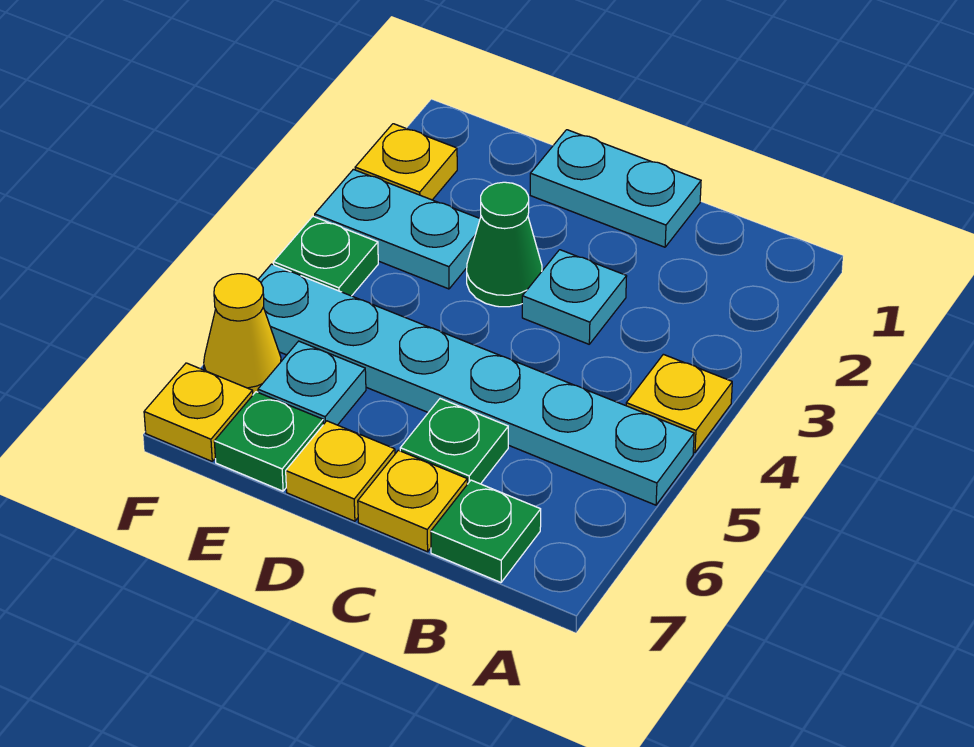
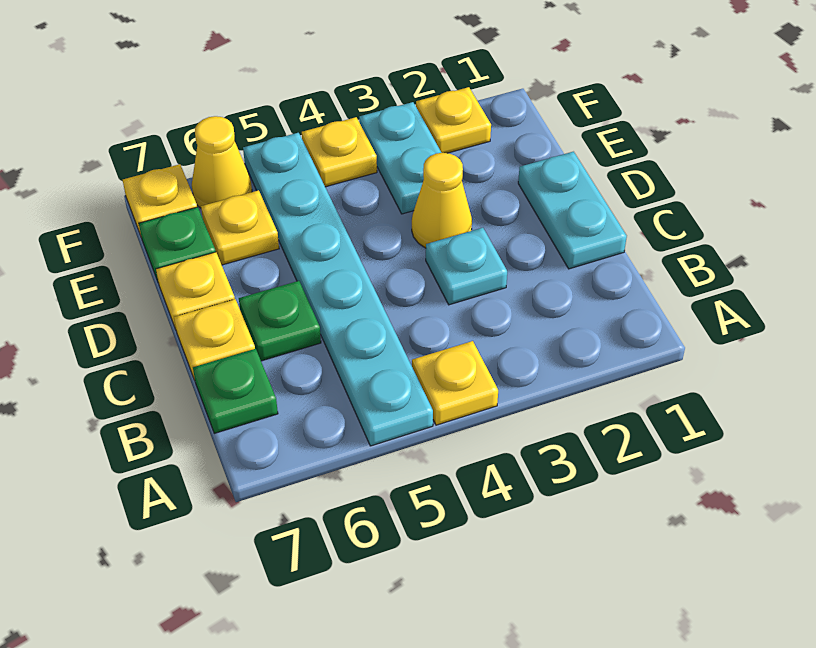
green cone D3 level 1 -> yellow cone D3 level 1
cyan plate E6 level 1 -> yellow plate E6 level 1
green plate F4 level 1 -> yellow plate F4 level 1

